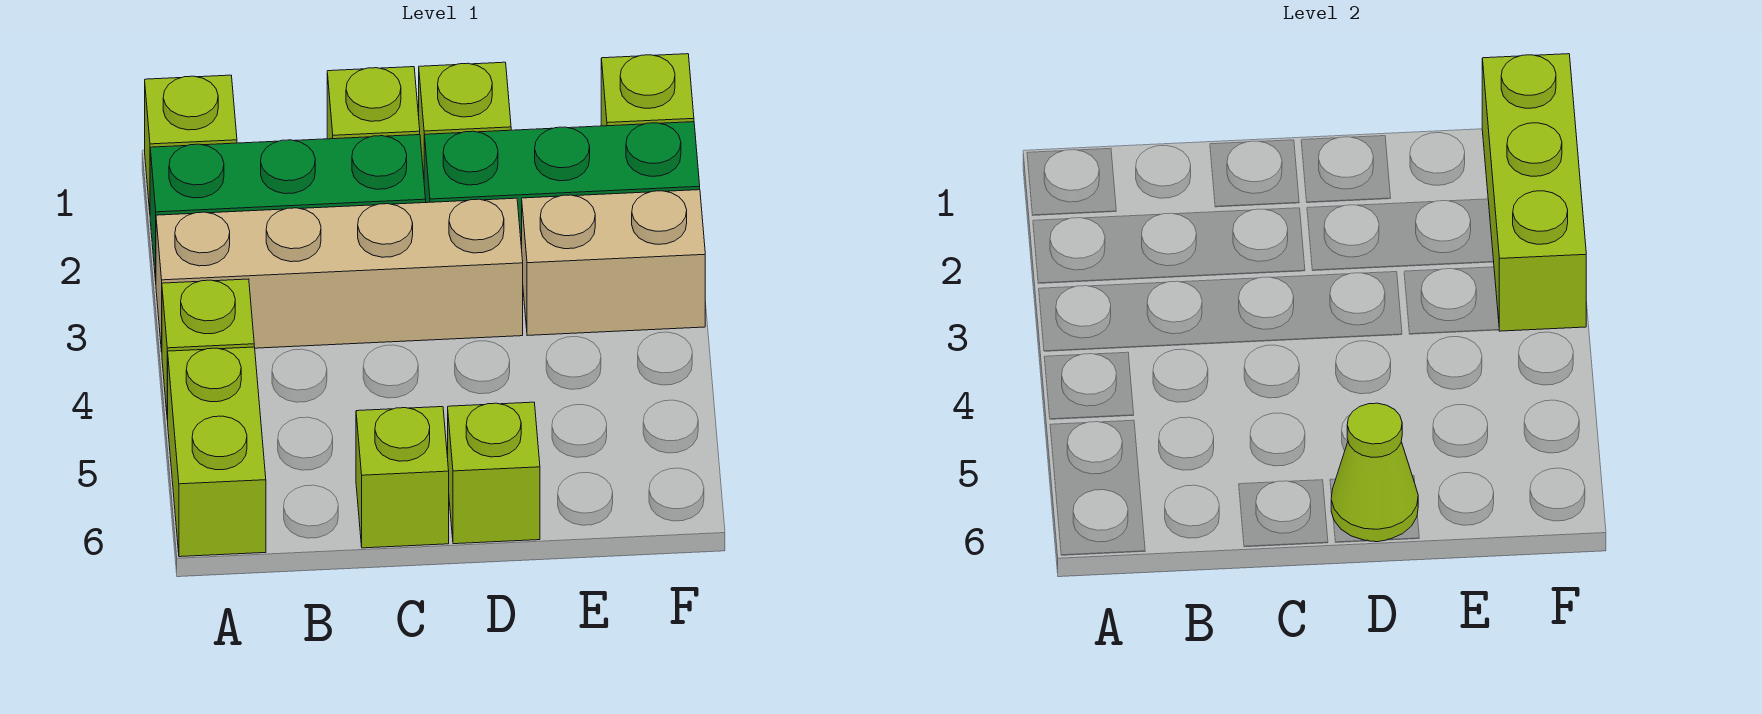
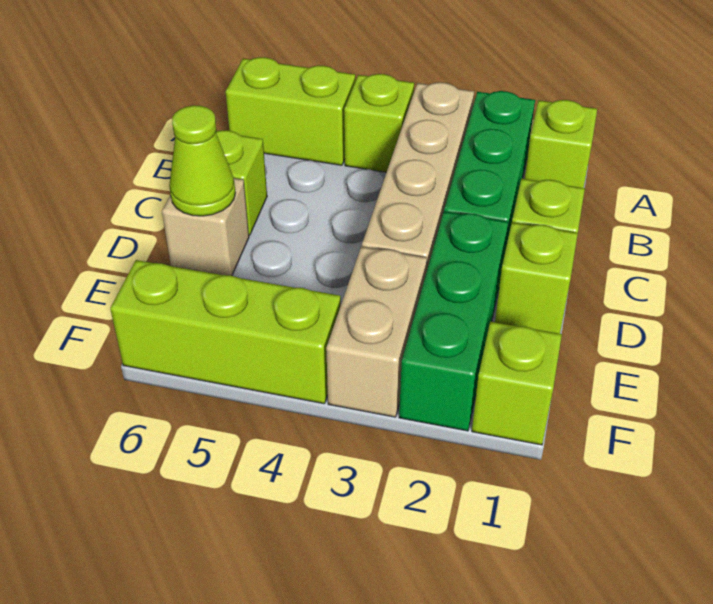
lime brick D6 level 1 -> tan brick D6 level 1
lime brick F1:F3 level 2 -> lime brick F4:F6 level 1

